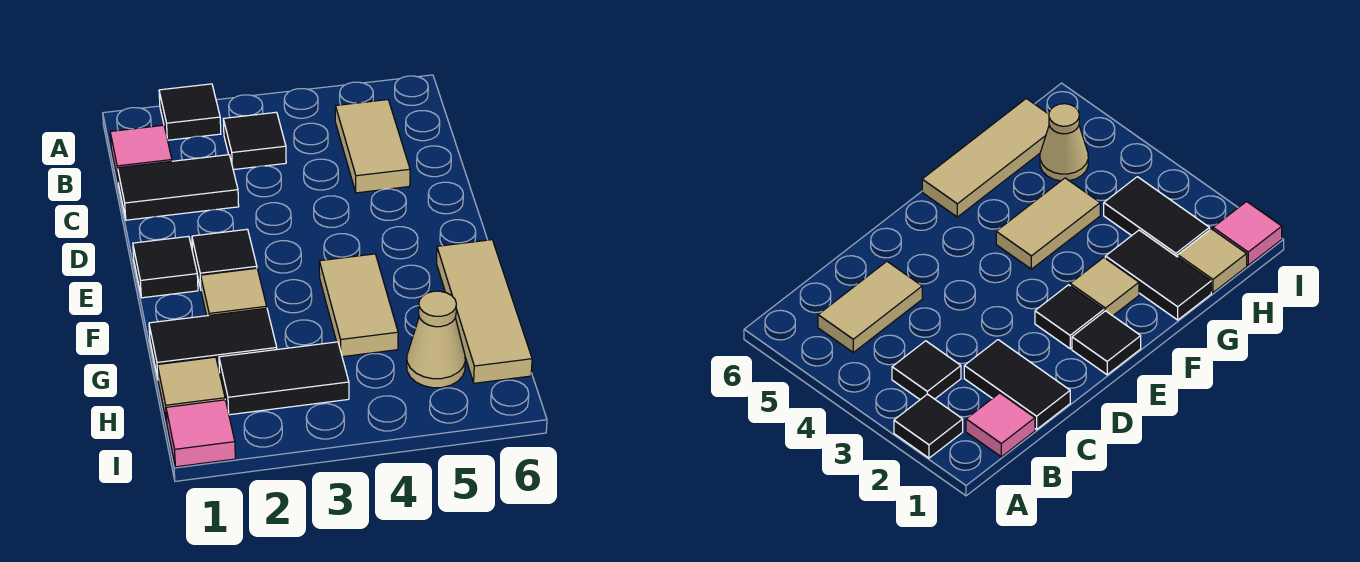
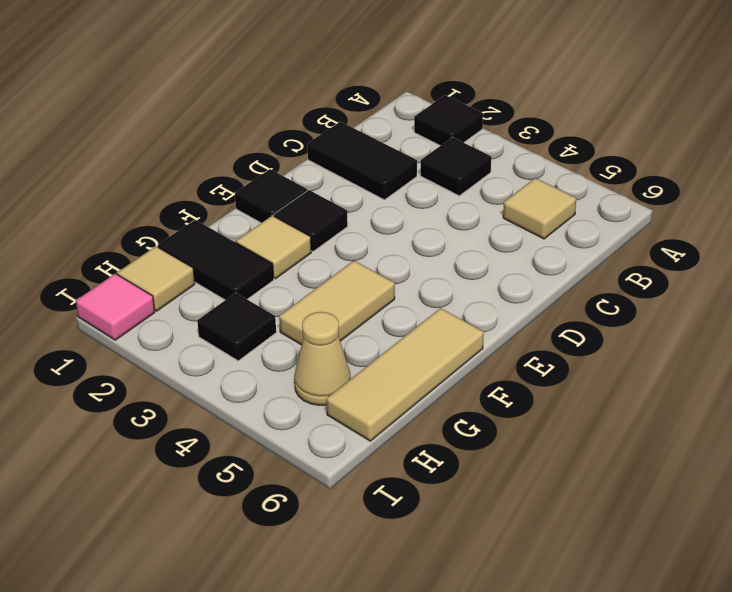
pink tile B1 level 1 -> none
tan tile B5:C5 level 1 -> tan tile B5 level 1
black tile H2:H3 level 1 -> black tile H3 level 1

